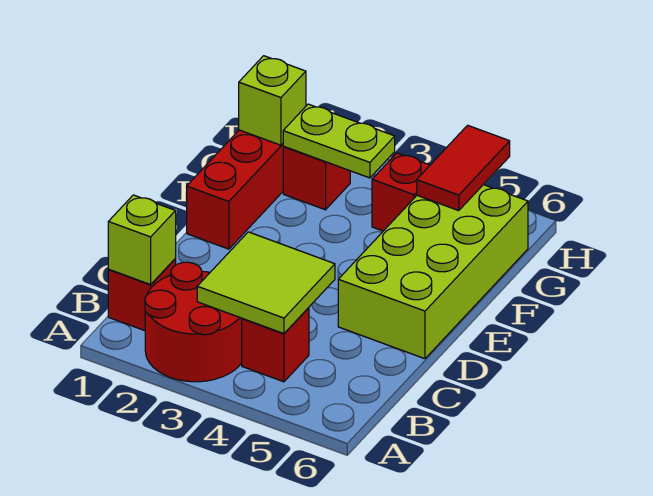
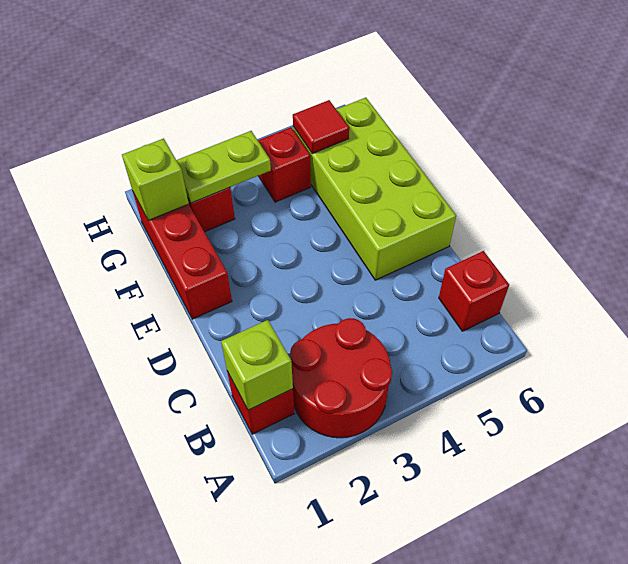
lime tile B3:C4 level 2 -> none
red brick B4 level 1 -> red brick B6 level 1
red tile G5:H5 level 2 -> red tile G5 level 2

